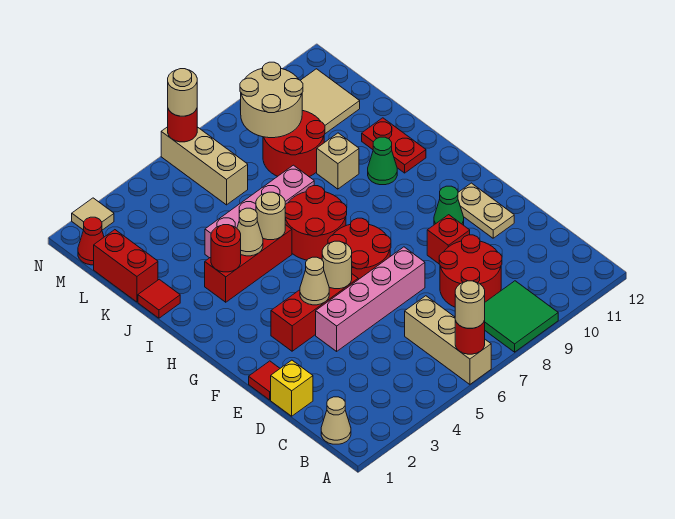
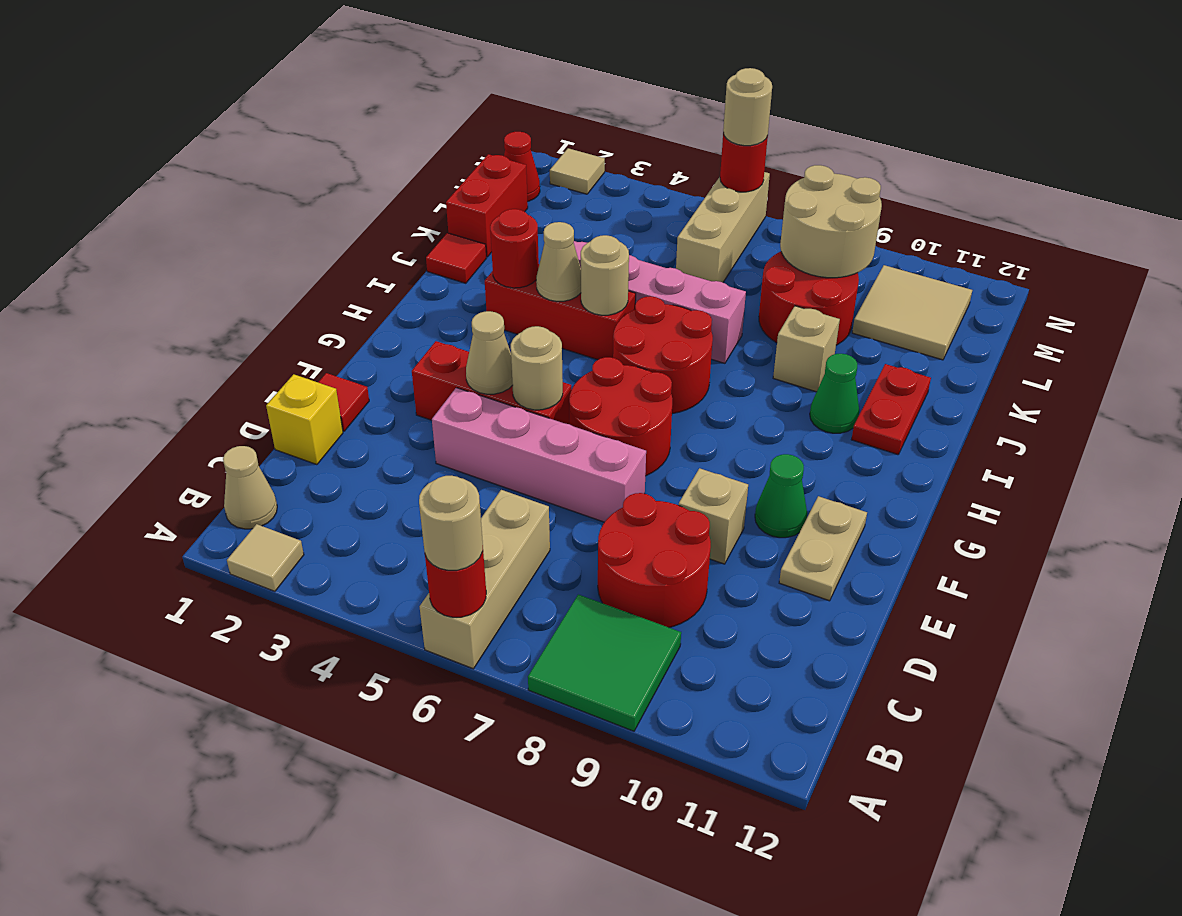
none -> tan tile A2 level 1
red brick E9 level 1 -> tan brick E9 level 1

